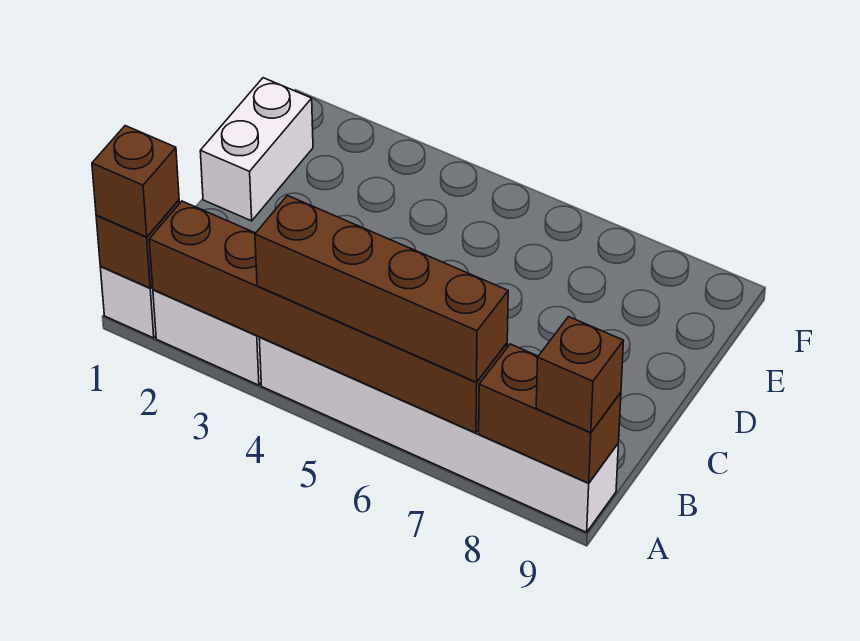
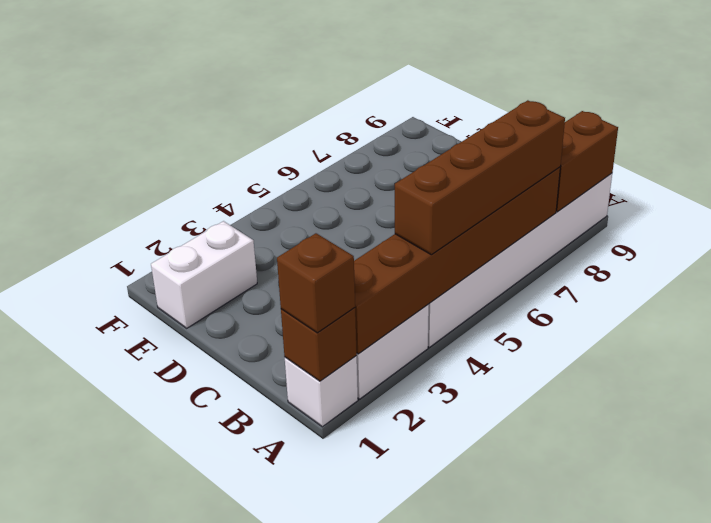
brown brick A9 level 3 -> none
white brick D1:E1 level 1 -> white brick E1:E2 level 1

